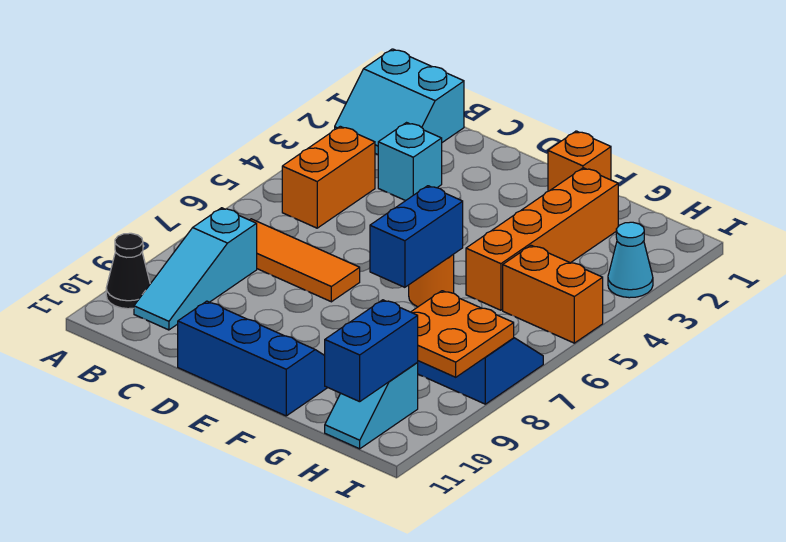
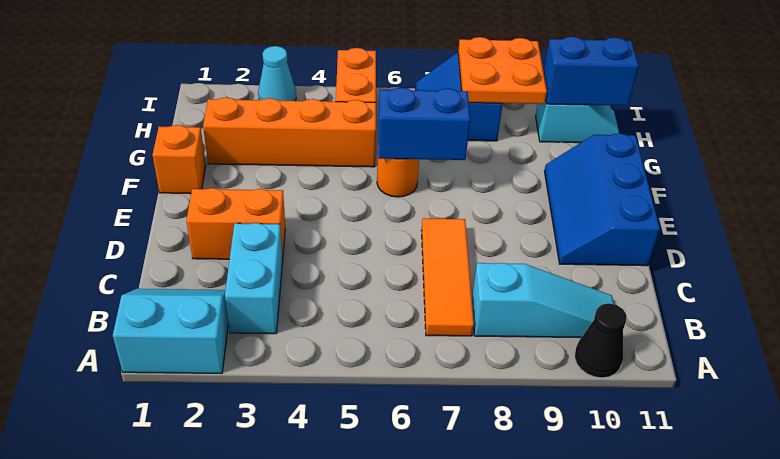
cyan slope A1:B2 level 1 top 1 -> cyan slope A1:B2 level 1 top A
orange brick B4:B5 level 1 -> orange brick D2:D3 level 1
cyan brick C3 level 1 -> cyan brick B3:C3 level 1

